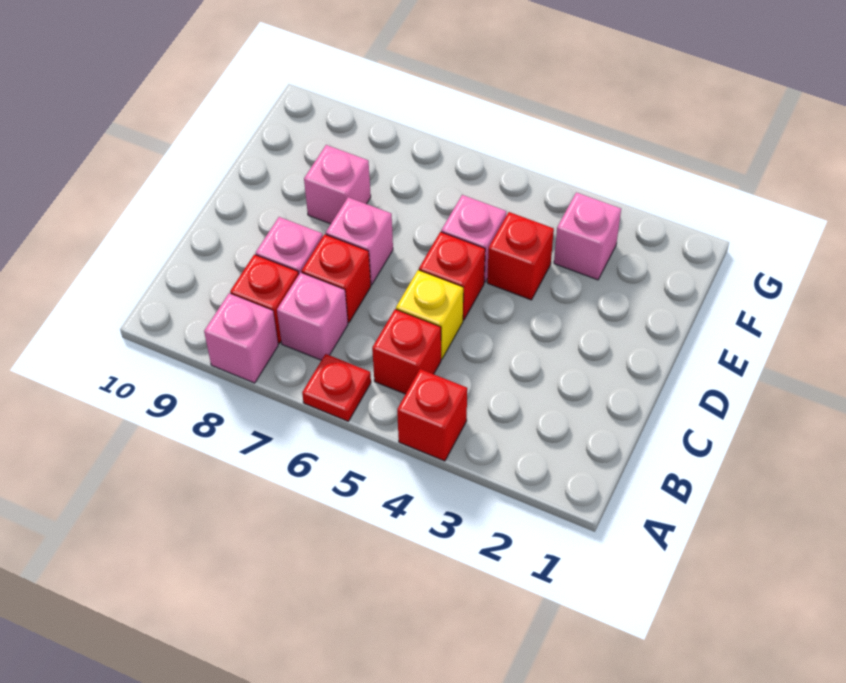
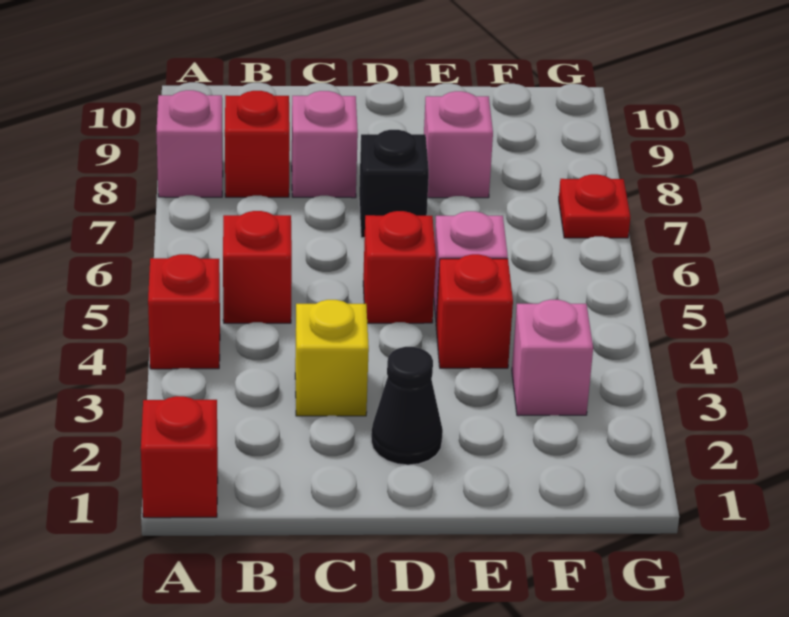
red plate A6 level 1 -> red plate G7 level 1
pink brick B7 level 1 -> none
yellow brick C5 level 1 -> yellow brick C3 level 1
red brick C7 level 1 -> red brick A1 level 1
none -> black cone D2 level 1
pink brick D7 level 1 -> black brick D7 level 1

